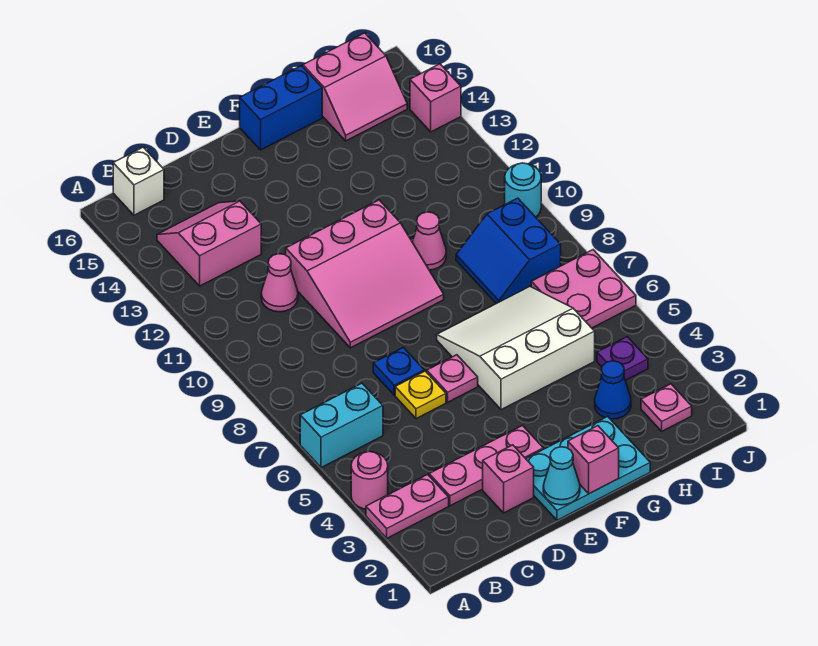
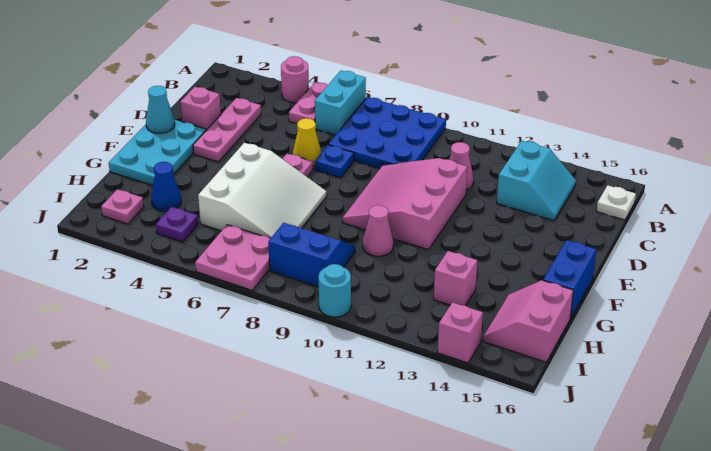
pink plate A3:B3 level 1 -> pink plate A5:B5 level 1
none -> blue plate A7:C9 level 1
pink slope B13:C14 level 1 top 13 -> cyan slope B13:C14 level 1 top 13
white brick B16 level 1 -> white plate B16 level 1
yellow plate D6 level 1 -> yellow cone D6 level 1
pink brick F1 level 2 -> pink brick H13 level 1

